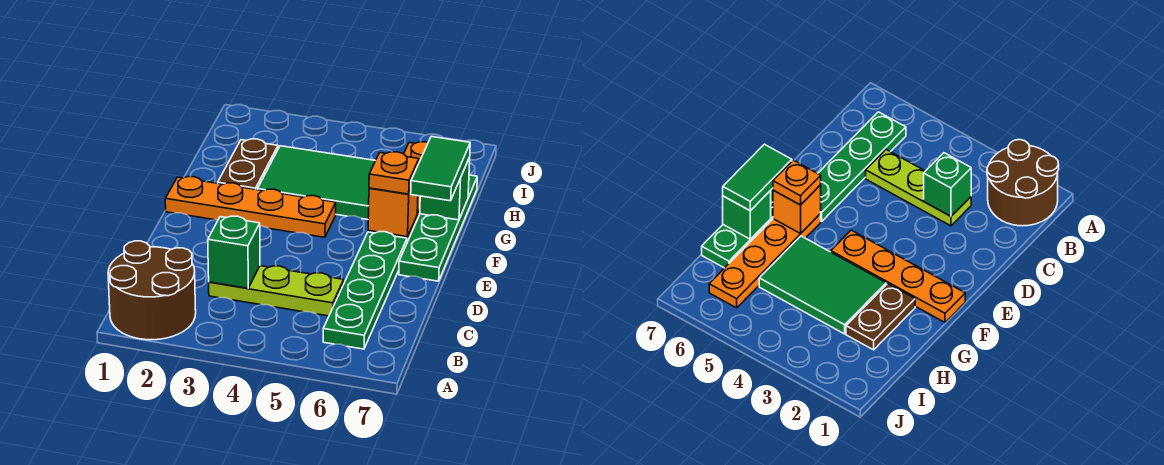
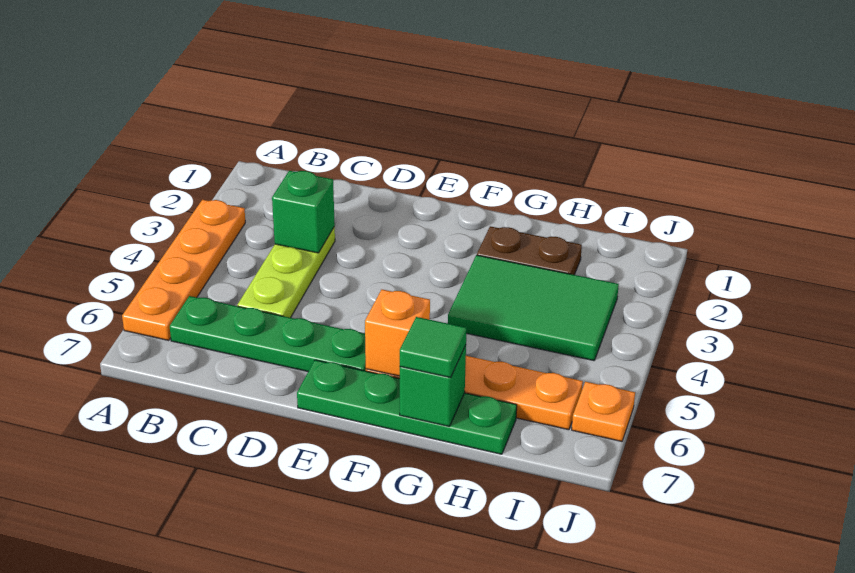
brown round brick A1:B2 level 1 -> none
orange plate F1:F4 level 1 -> orange plate A3:A6 level 1
orange plate F6 level 3 -> orange plate J6 level 1
green tile F7:G7 level 3 -> green tile G7 level 3
green tile G3:H5 level 1 -> green tile G3:I4 level 1

